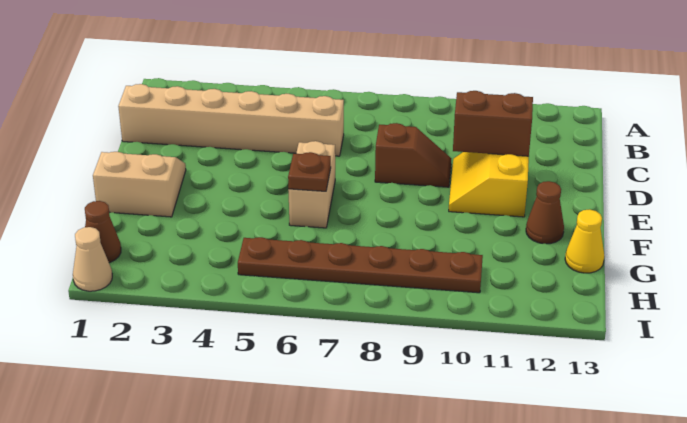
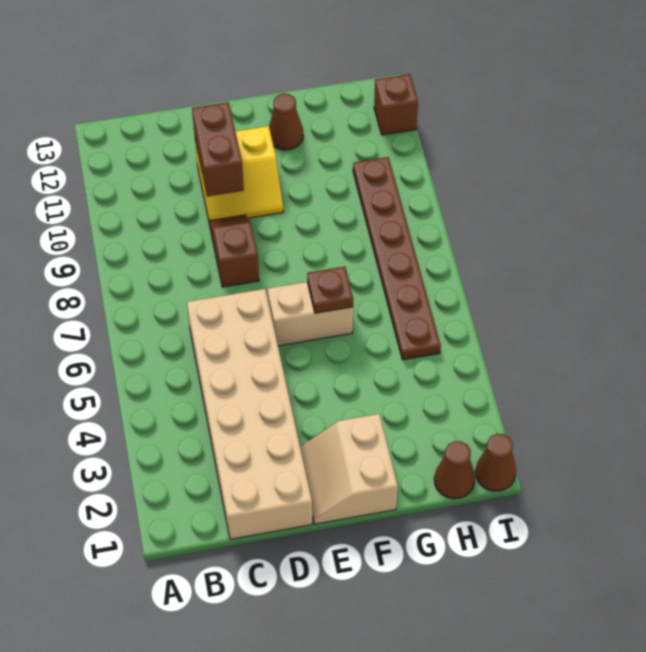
tan brick C1:C6 level 1 -> tan brick C1:D6 level 1
yellow cone G13 level 1 -> none
tan cone I1 level 1 -> brown cone I1 level 1
none -> brown brick I12 level 1

